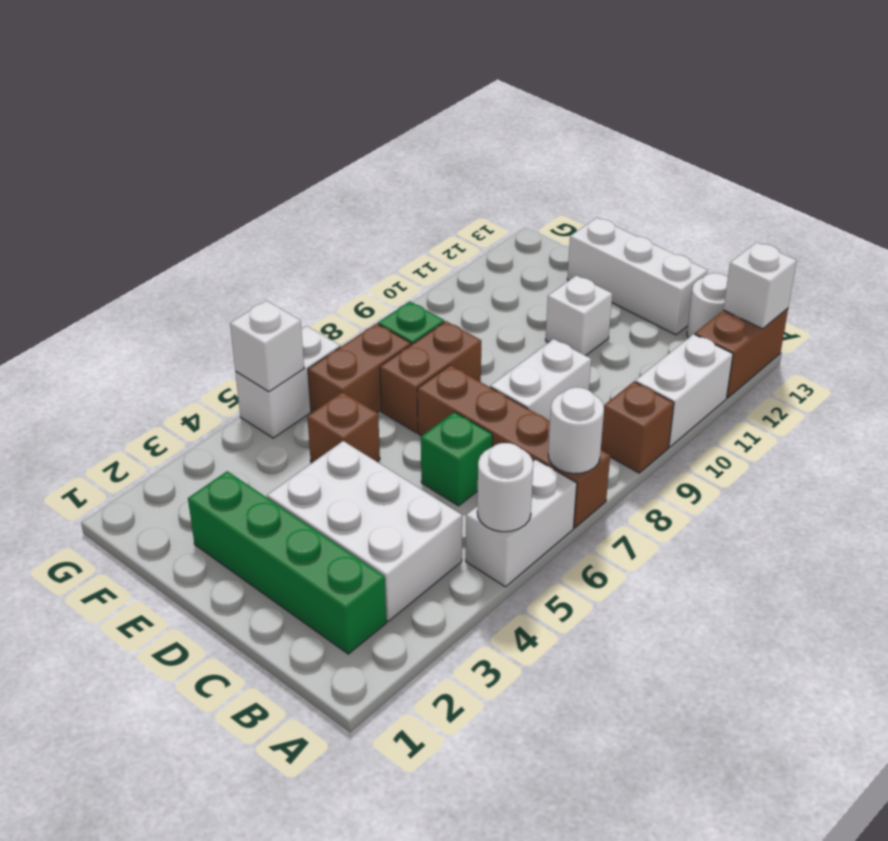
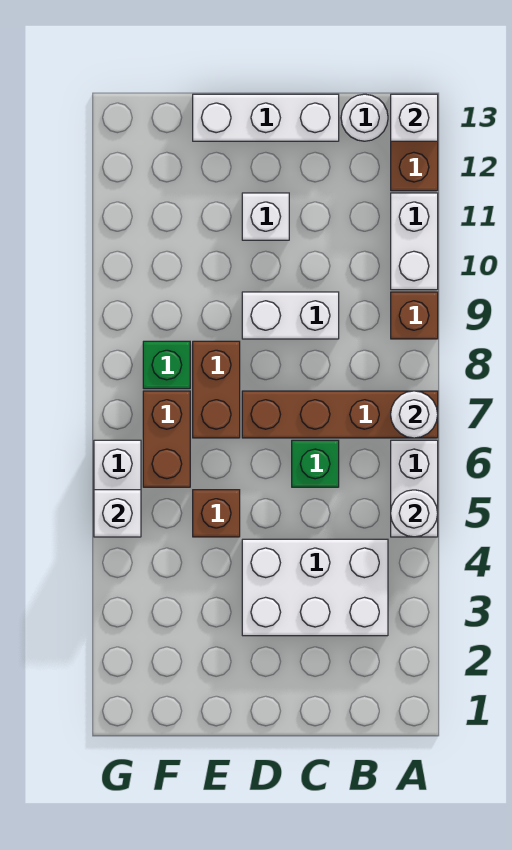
green brick B2:E2 level 1 -> none
white brick C8:C9 level 1 -> white brick C9:D9 level 1

